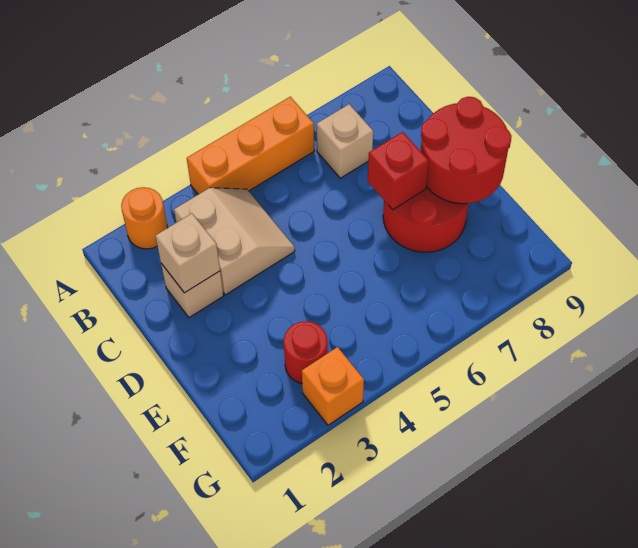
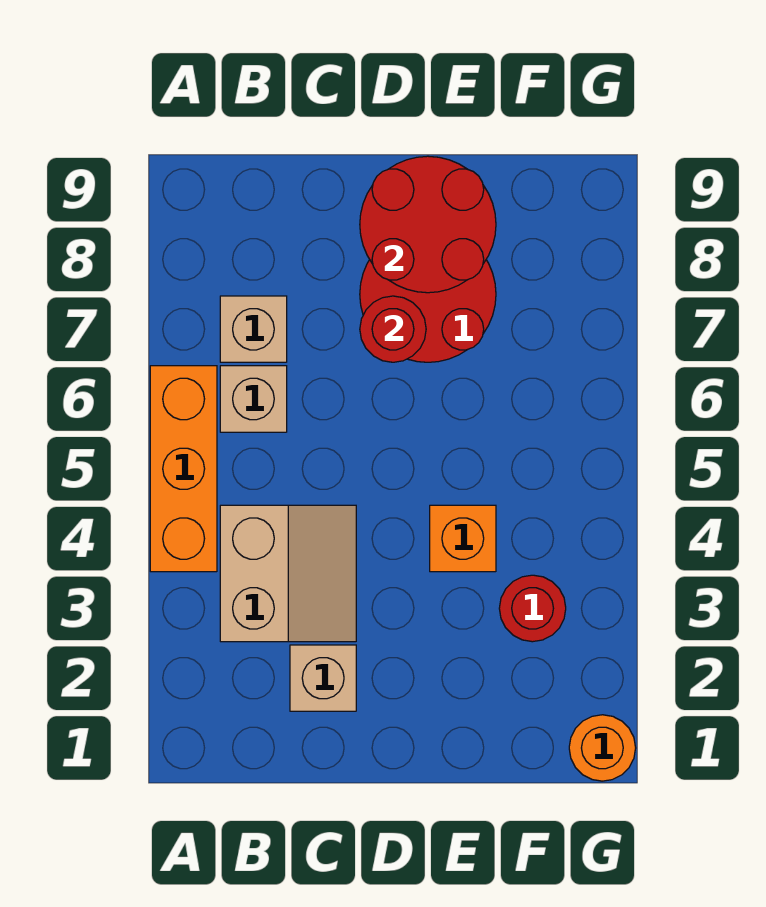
orange round brick A2 level 1 -> orange round brick G1 level 1
tan slope B3:C4 level 1 top 3 -> tan slope B3:C4 level 1 top B
tan brick C2 level 2 -> tan brick B6 level 1
red brick D7 level 2 -> red round brick D7 level 2
orange brick G3 level 1 -> orange brick E4 level 1

